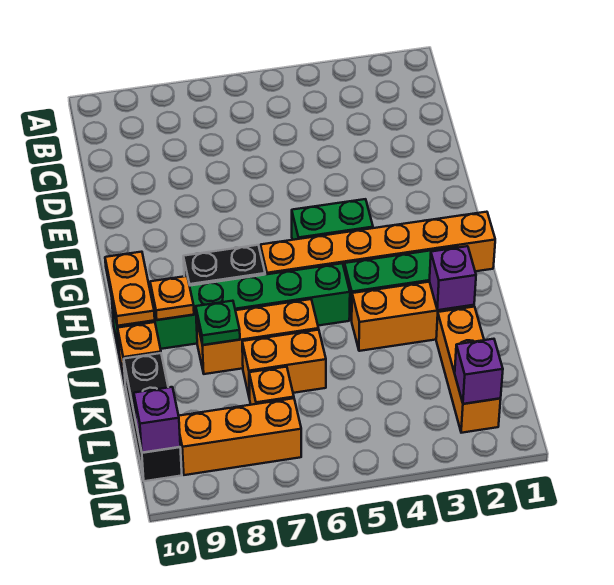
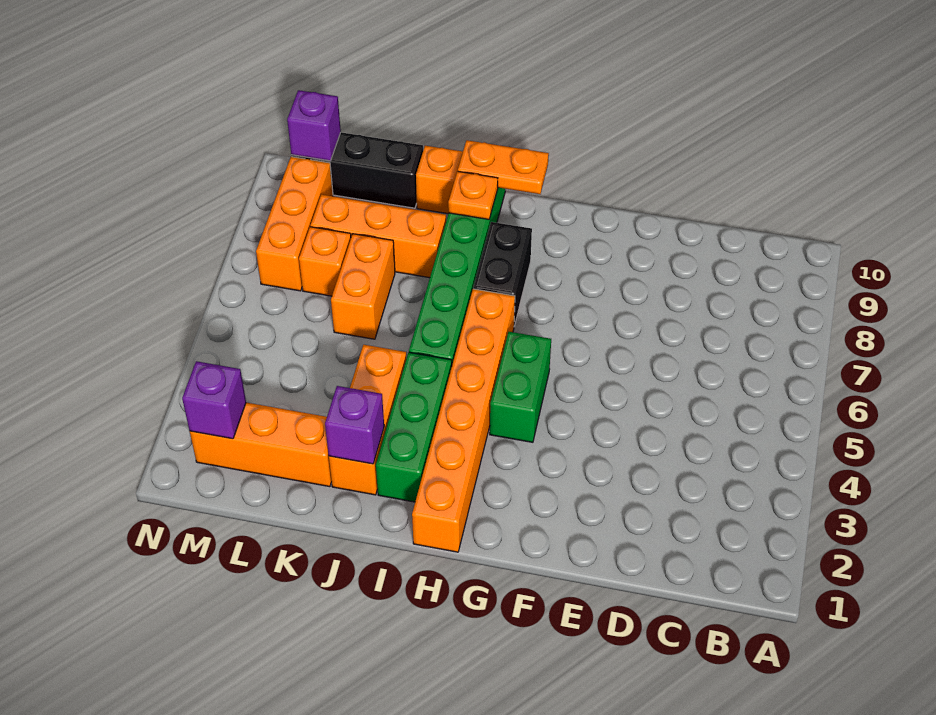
orange brick J6:J8 level 1 -> orange brick J8:L8 level 1
green plate J8 level 2 -> none

